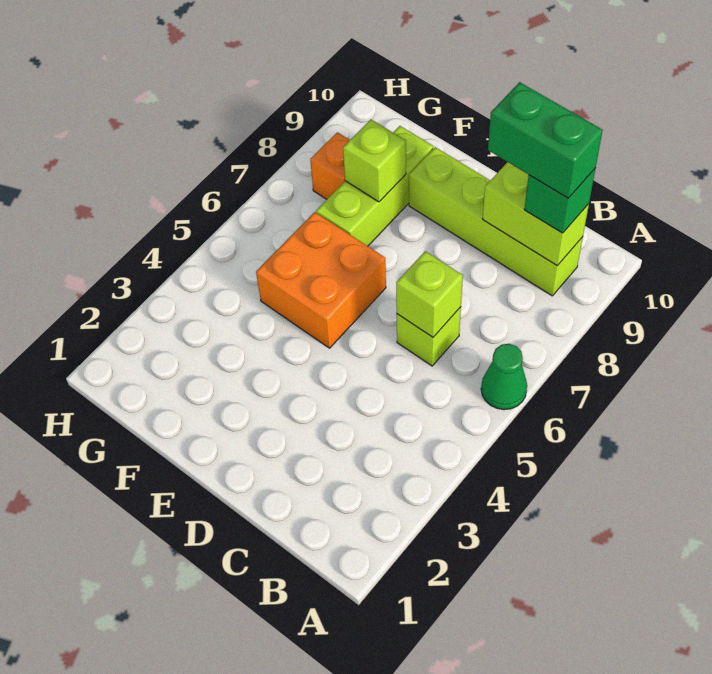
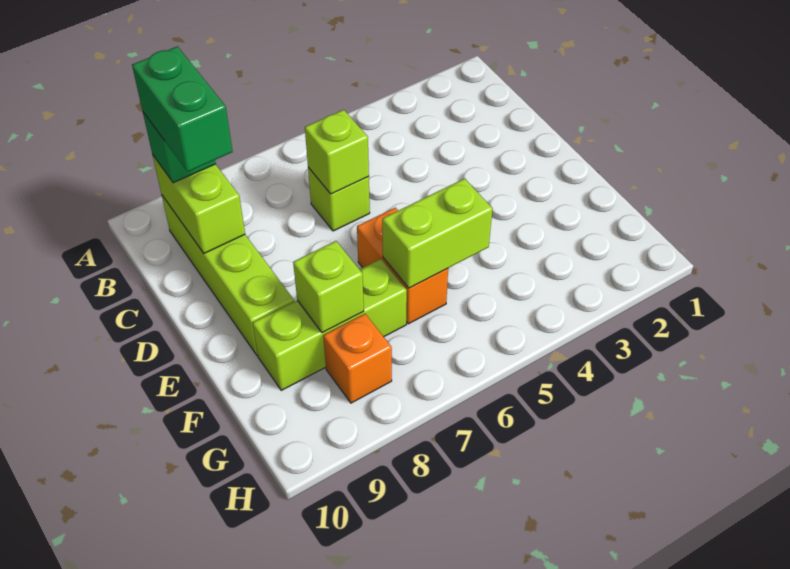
green cone A6 level 1 -> none
orange brick E5:F6 level 1 -> orange brick E6:F6 level 1
none -> lime brick F5:F6 level 2

